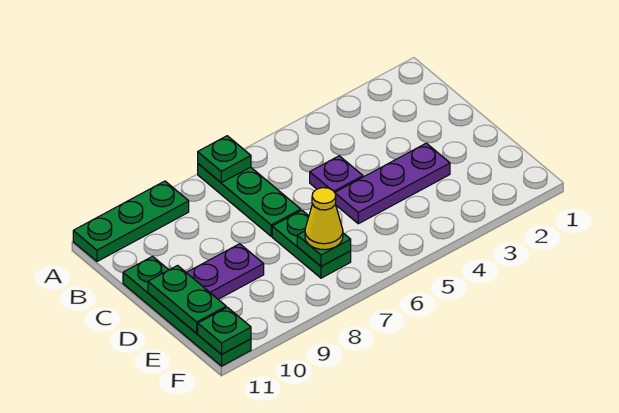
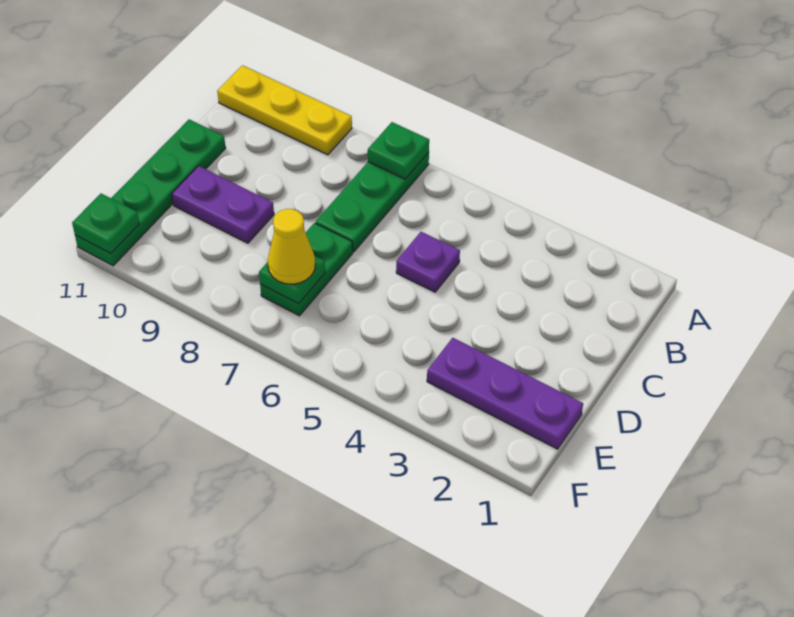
green plate A9:A11 level 1 -> yellow plate A9:A11 level 1
purple plate D3:D5 level 1 -> purple plate E1:E3 level 1
green plate D11:E11 level 2 -> none

